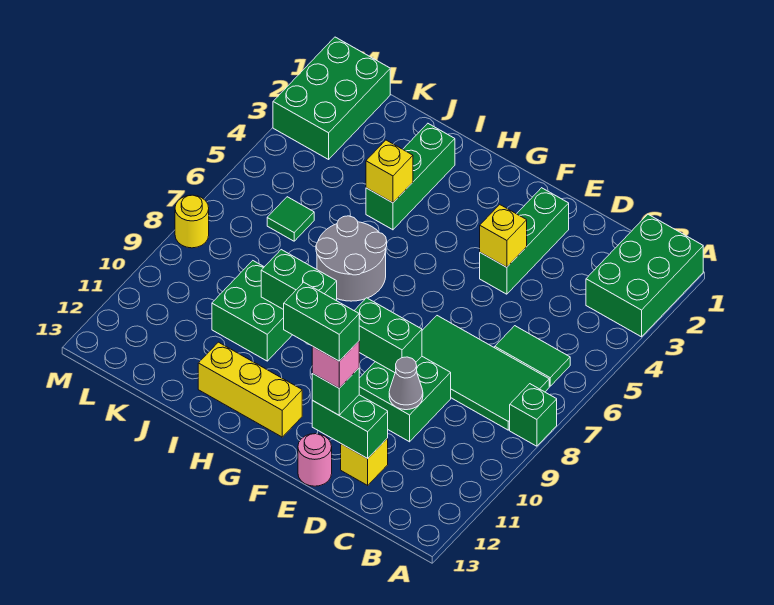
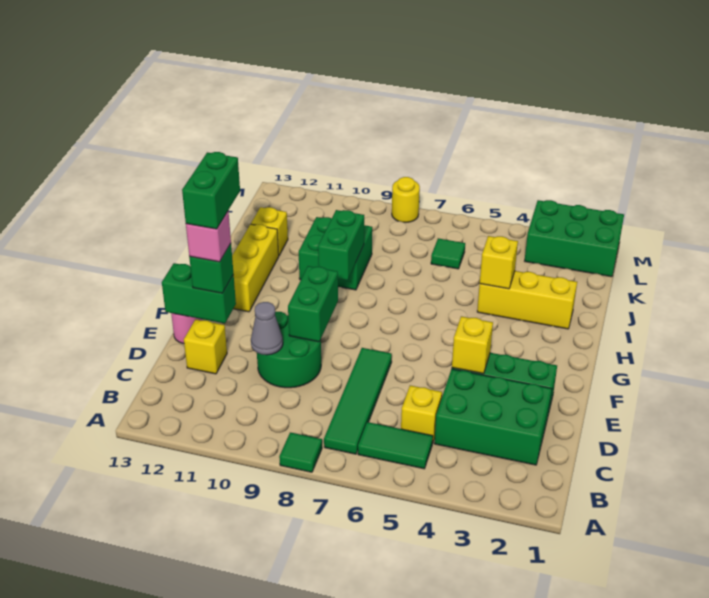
green brick A1:B3 level 1 -> green brick C2:D4 level 1
green brick A8 level 1 -> green tile A8 level 1
green tile B6:C6 level 1 -> green tile B5:B6 level 1
green tile B7:E8 level 1 -> green tile B7:E7 level 1
none -> yellow brick C5 level 1
green brick D9:E10 level 1 -> green round brick D9:E10 level 1
green brick D12:E12 level 2 -> green brick E12:E13 level 2
grey round brick H6:I7 level 1 -> none
green brick I2:I4 level 1 -> yellow brick I2:I4 level 1
none -> yellow brick J12 level 1

